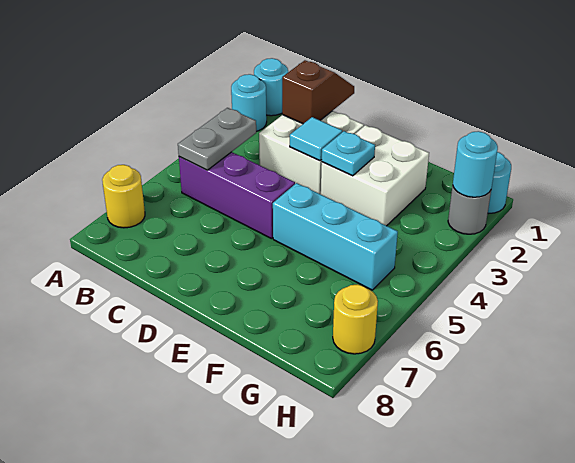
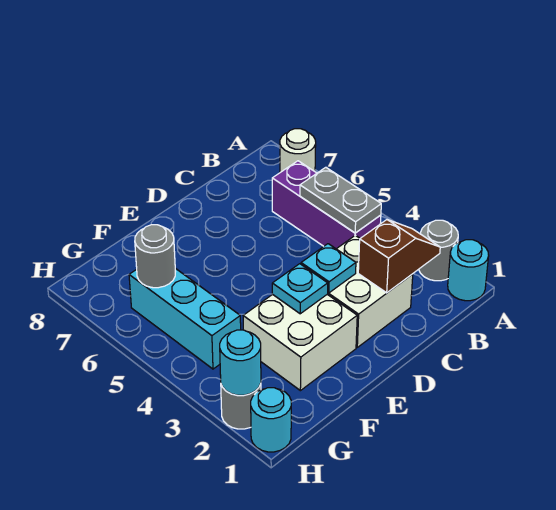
cyan round brick A2 level 1 -> grey round brick A2 level 1
yellow round brick A7 level 1 -> white round brick A7 level 1
purple brick B5:D5 level 1 -> purple brick B4:B6 level 1
brown slope C1:C2 level 2 top 2 -> brown slope B2:C2 level 2 top C
cyan tile D3 level 2 -> cyan plate D3 level 2
cyan brick E5:G5 level 1 -> cyan brick G4:G6 level 1
none -> grey round brick G6 level 2
yellow round brick H7 level 1 -> none

